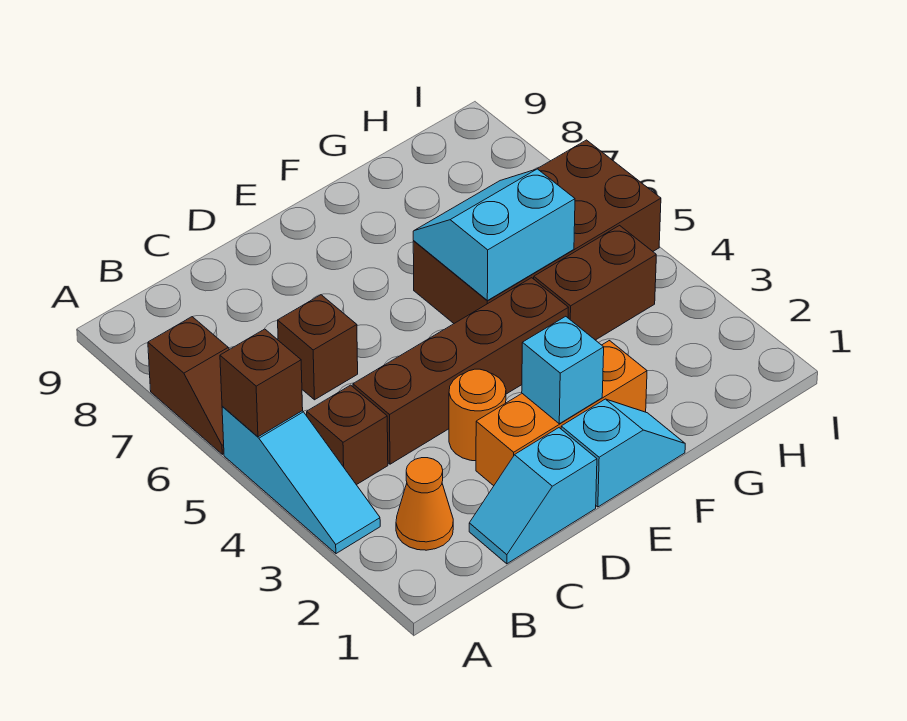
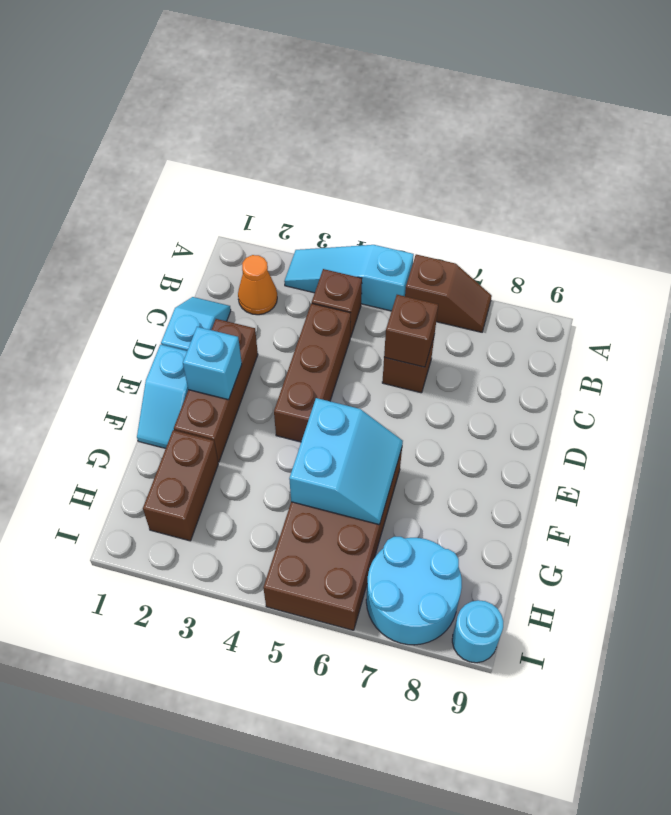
brown brick A5 level 2 -> brown brick C6 level 2
brown slope A6:A7 level 1 top 7 -> brown slope A6:A7 level 1 top 6
brown brick C4:F4 level 1 -> brown brick C4:E4 level 1
orange brick D2:F2 level 1 -> brown brick D2:F2 level 1
orange round brick D3 level 1 -> none
brown brick G4:H4 level 1 -> brown brick G2:H2 level 1
none -> cyan round brick H7:I8 level 1
none -> cyan round brick I9 level 1

